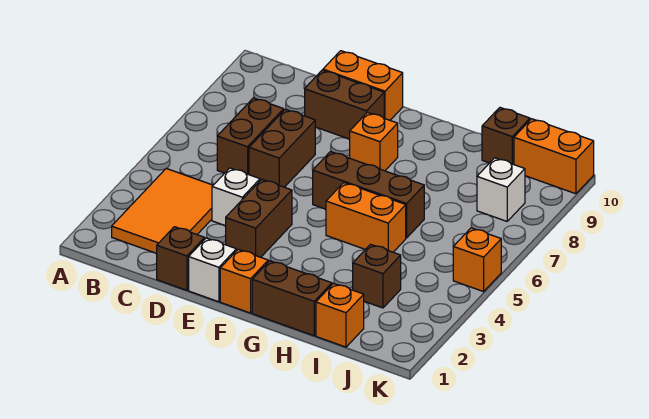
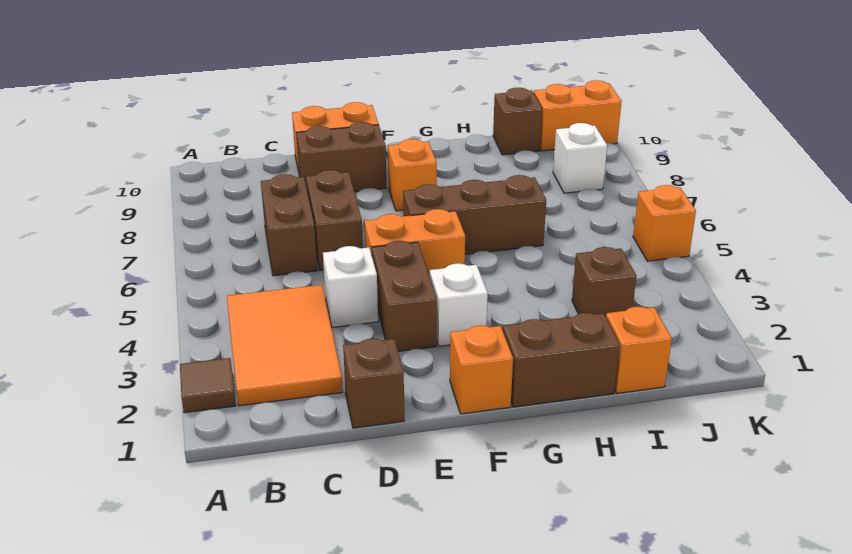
none -> brown tile A2 level 1
white brick E1 level 1 -> white brick F3 level 1
orange brick G5:H5 level 1 -> orange brick E5:F5 level 1

